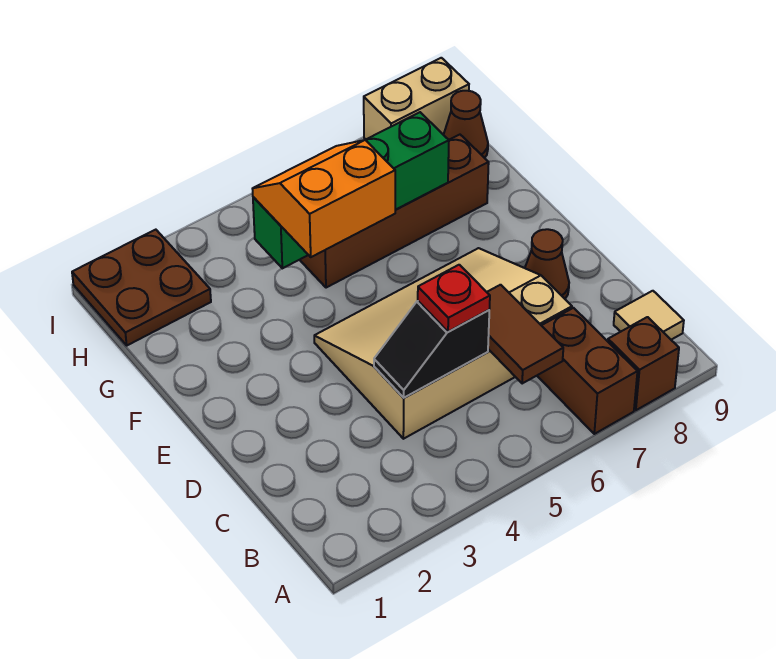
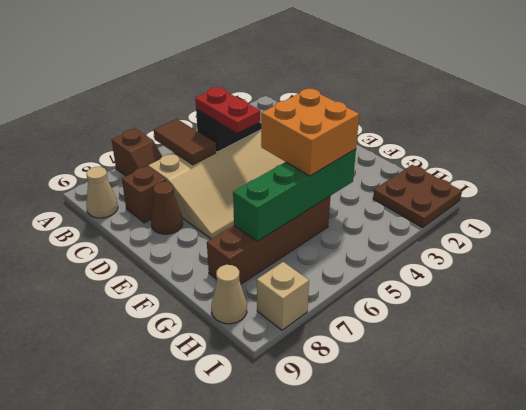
brown brick A7:B7 level 1 -> brown slope A7:B7 level 1 top A
brown brick A8 level 1 -> brown brick C8 level 1
tan tile B9 level 1 -> tan cone B9 level 1
red plate C5 level 3 -> red plate C5:D5 level 3
orange slope F4:G5 level 3 top F -> orange brick F4:G5 level 3
brown cone H9 level 1 -> tan cone H9 level 1
tan brick I8:I9 level 1 -> tan brick I8 level 1

